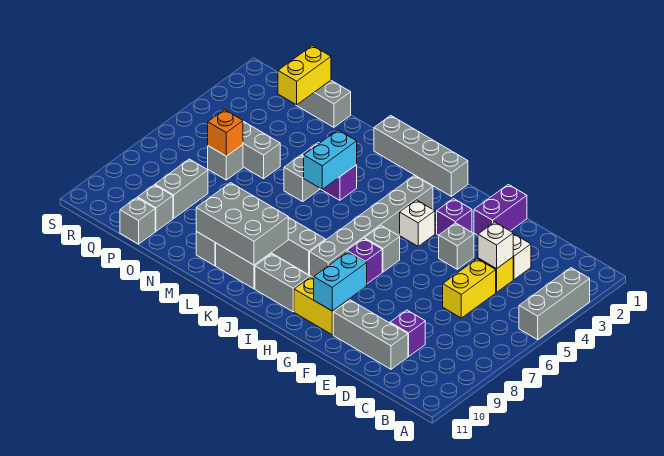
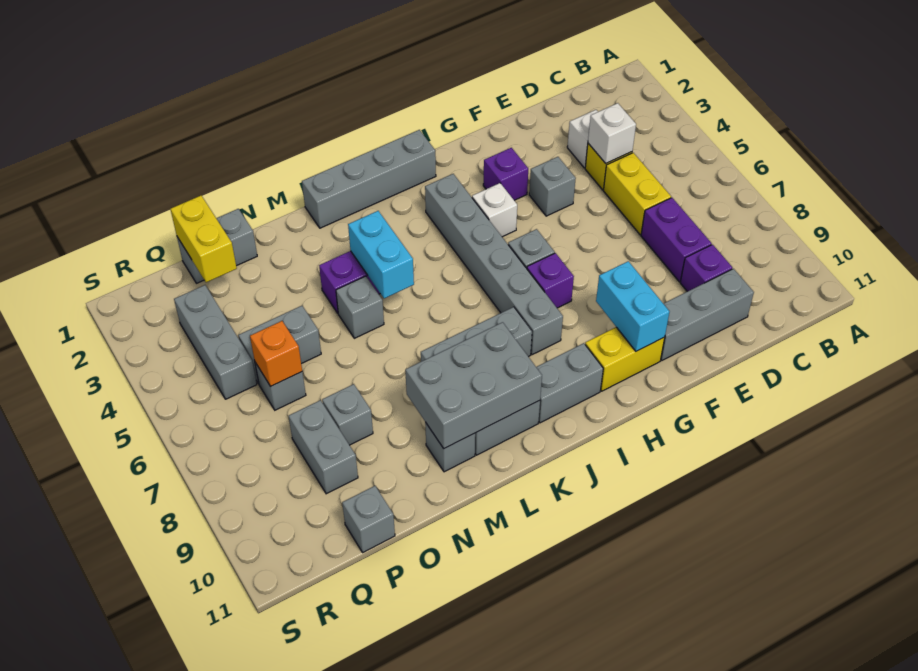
grey brick A3:A5 level 1 -> grey brick Q3:Q5 level 1
purple brick F1:F2 level 1 -> purple brick D7:D8 level 1
grey brick P10 level 1 -> grey brick O8 level 1

